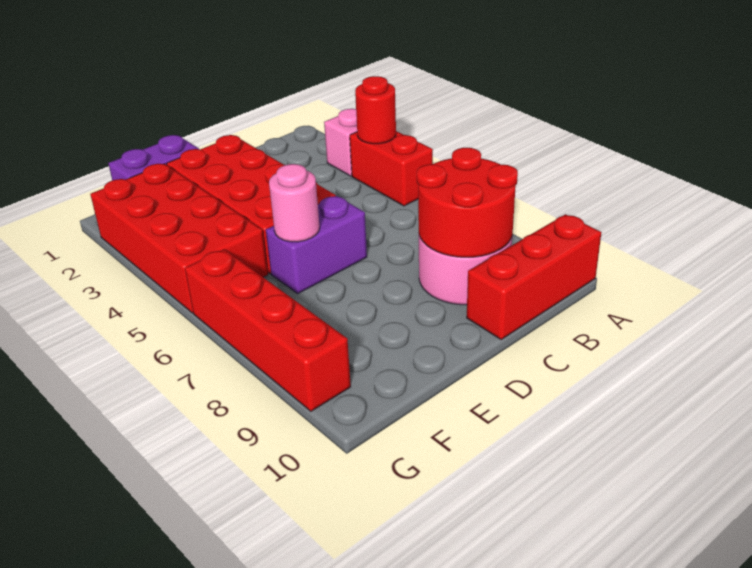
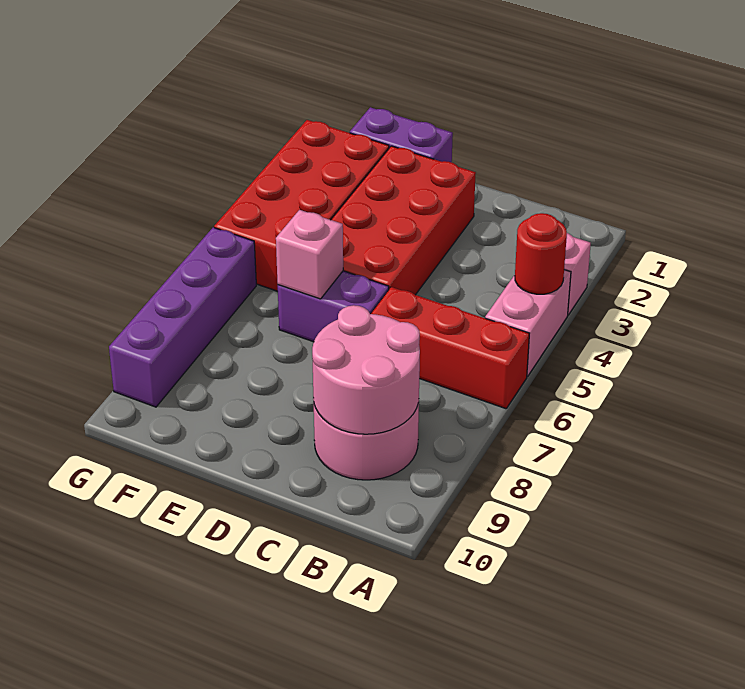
red brick A4:A5 level 1 -> pink brick A4:A5 level 1
red brick A10:C10 level 1 -> red brick A6:C6 level 1
red round brick B8:C9 level 2 -> pink round brick B8:C9 level 2
pink round brick E6 level 2 -> pink brick E6 level 2
red brick G6:G9 level 1 -> purple brick G6:G9 level 1

